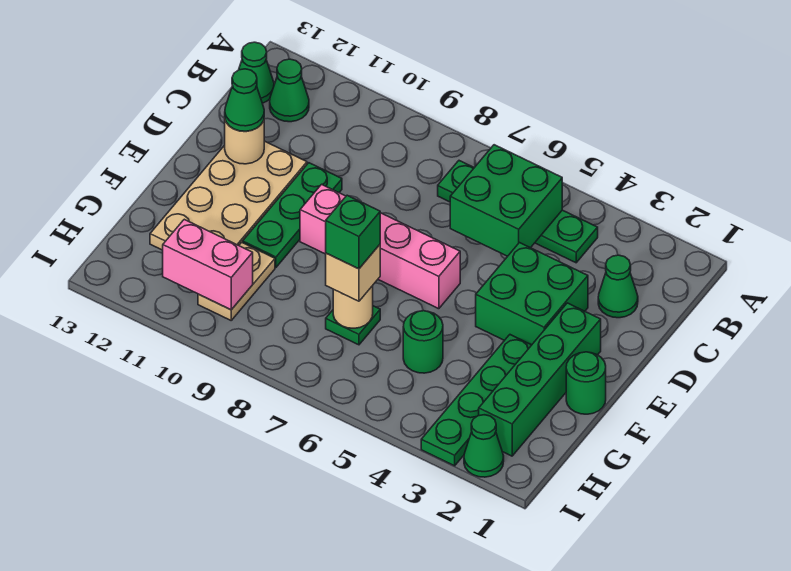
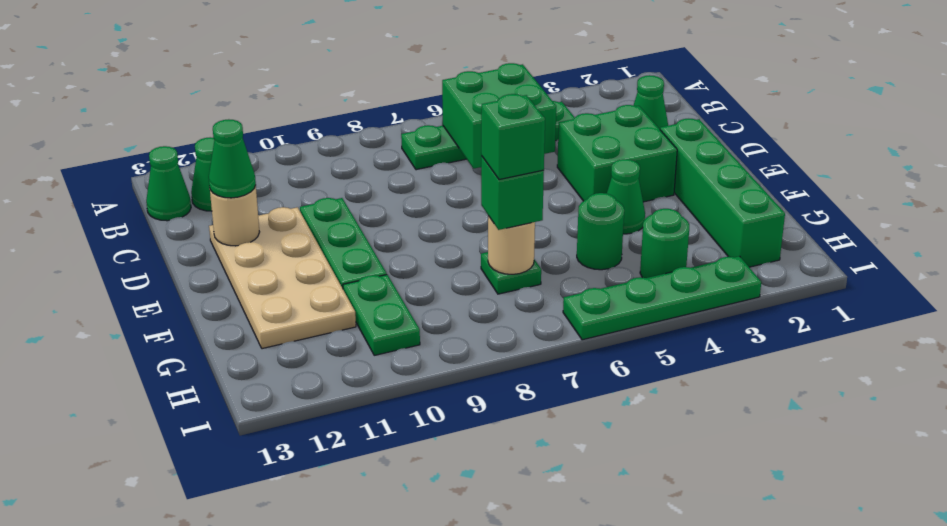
pink brick E6:E9 level 1 -> none
green round brick F1 level 1 -> green round brick H4 level 1
green plate F3:I3 level 1 -> green plate I3:I6 level 1
tan brick G7 level 3 -> green brick G7 level 3
tan plate G10:H10 level 1 -> green plate G10:H10 level 1
pink brick H10:H11 level 2 -> none
green cone I2 level 1 -> green cone F4 level 1

